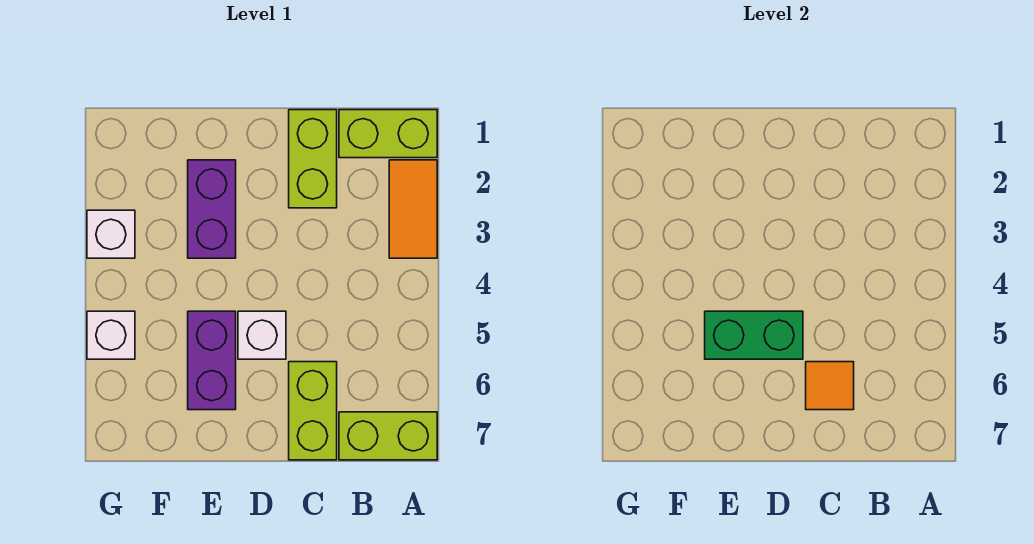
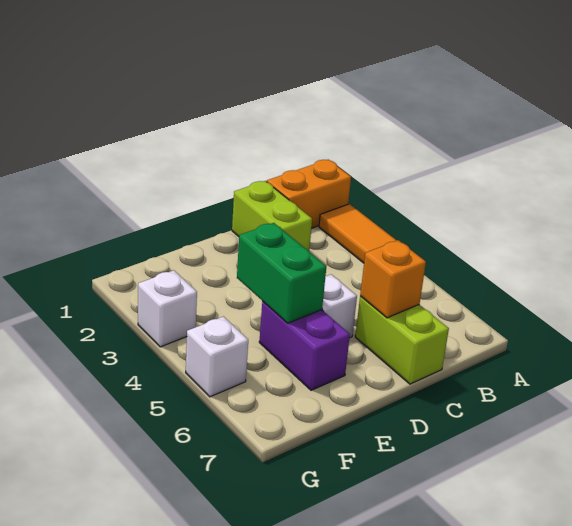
lime brick A1:B1 level 1 -> orange brick A1:B1 level 1
lime brick A7:B7 level 1 -> none
orange tile C6 level 2 -> orange brick C6 level 2
green brick D5:E5 level 2 -> green brick E4:E5 level 2
purple brick E2:E3 level 1 -> none

